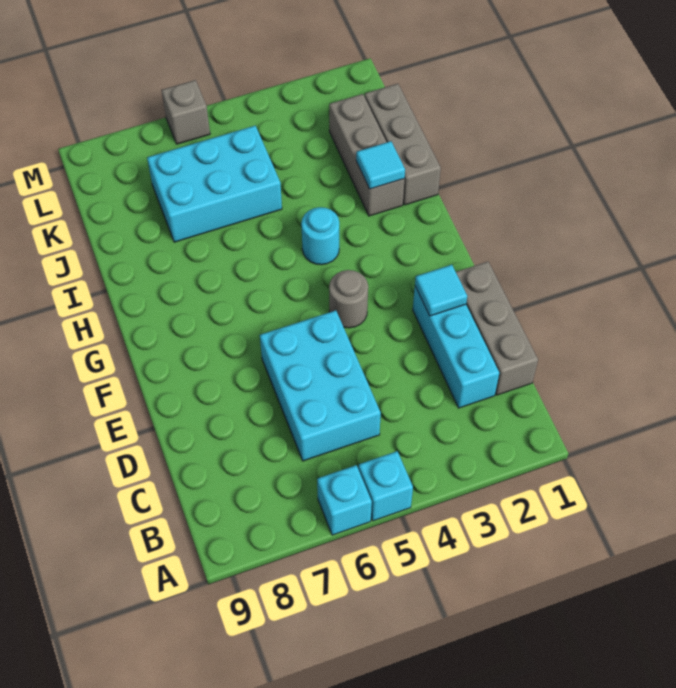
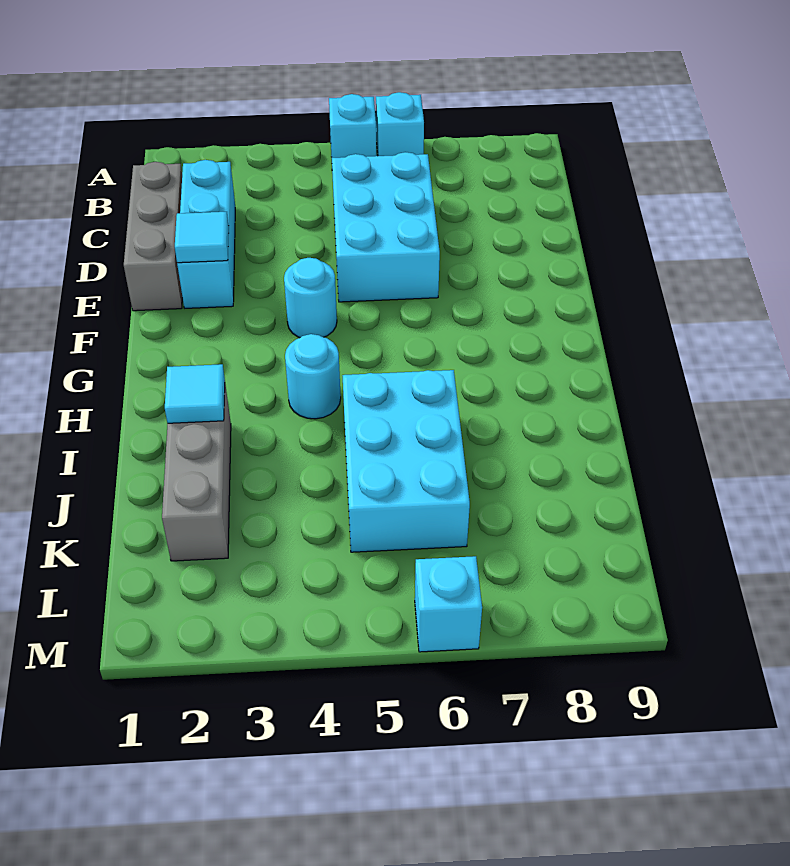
grey round brick F4 level 1 -> cyan round brick F4 level 1
grey brick I1:K1 level 1 -> none
cyan brick J5:K7 level 1 -> cyan brick I5:K6 level 1
grey brick M6 level 1 -> cyan brick M6 level 1

